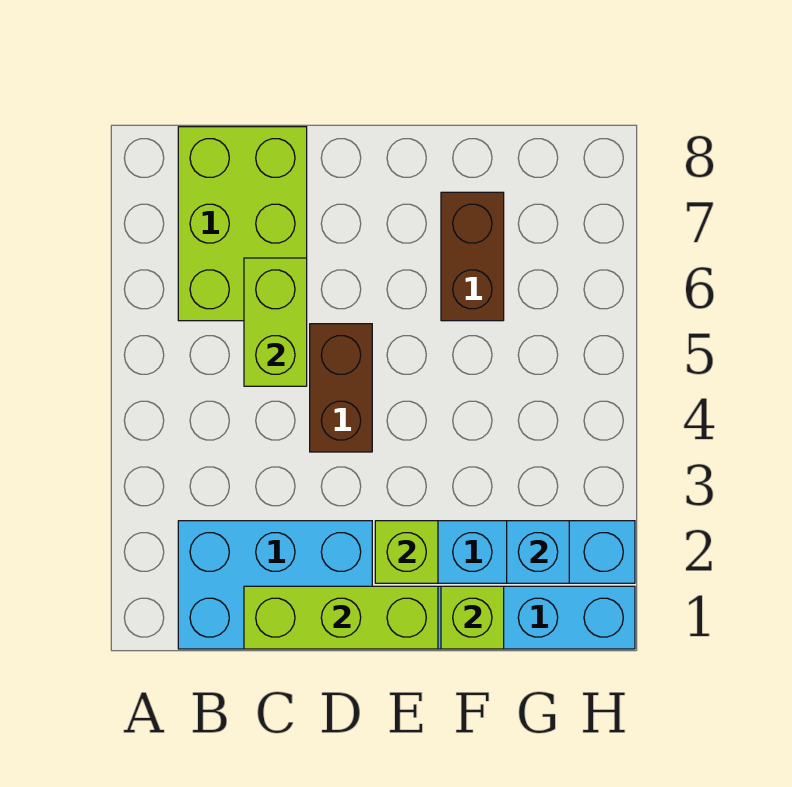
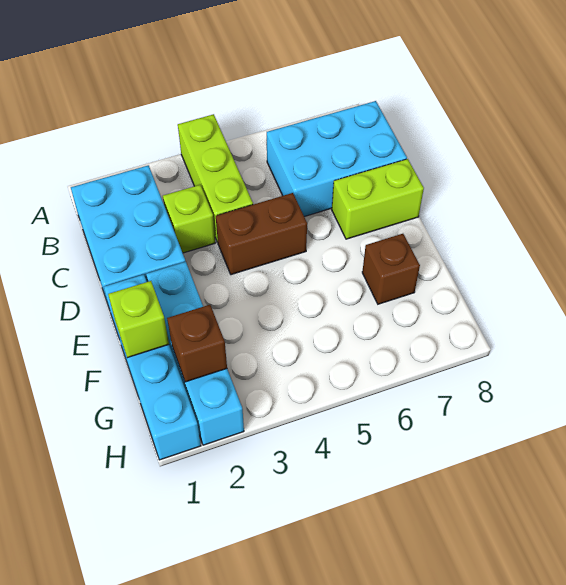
lime brick B6:C8 level 1 -> cyan brick B6:C8 level 1
lime brick C1:E1 level 2 -> lime brick A4:C4 level 1
lime brick C5:C6 level 2 -> lime brick D7:D8 level 1
lime brick E2 level 2 -> lime brick C3 level 1
brown brick F6:F7 level 1 -> brown brick F7 level 1
cyan brick G2 level 2 -> brown brick G2 level 2

